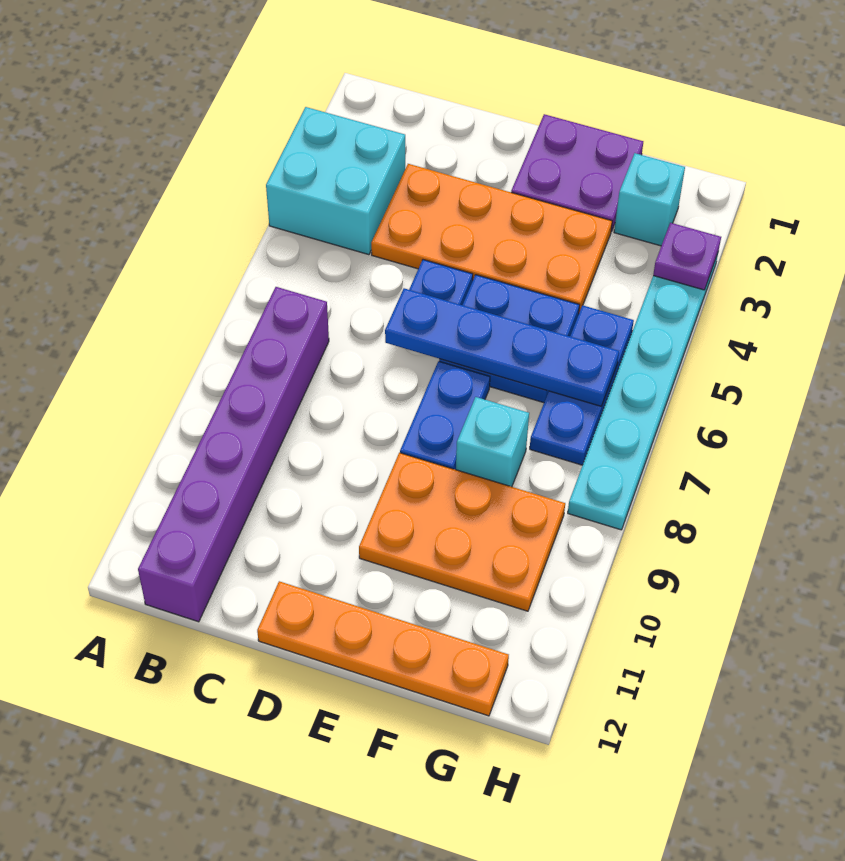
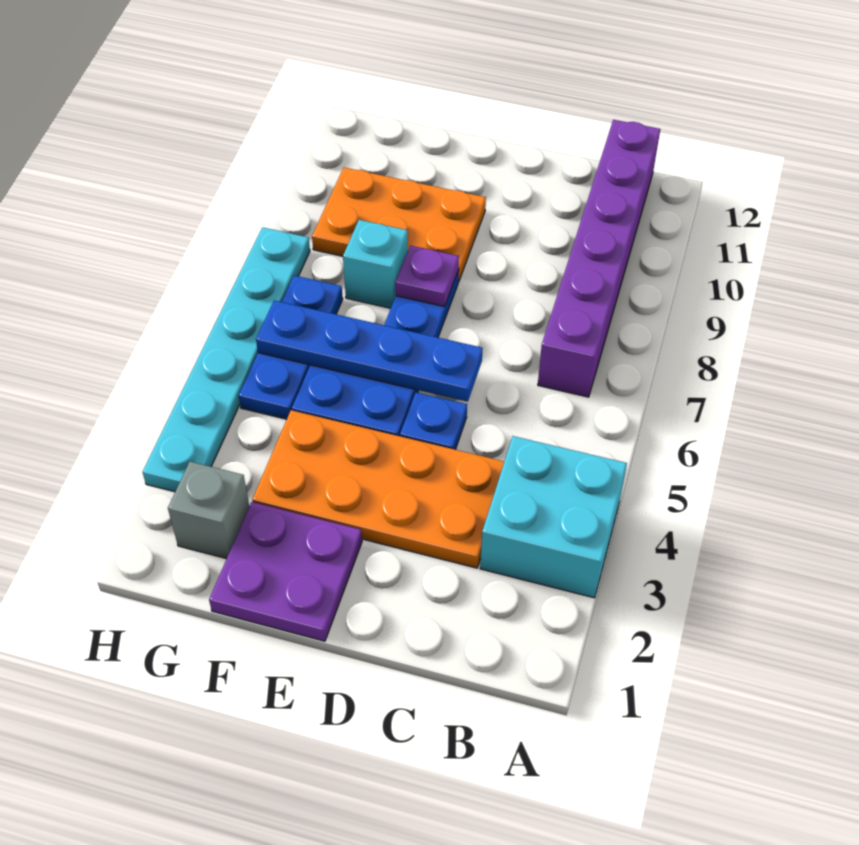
orange plate D12:G12 level 1 -> none
cyan brick G2 level 1 -> grey brick G2 level 1
purple plate H3 level 2 -> purple plate E8 level 2

